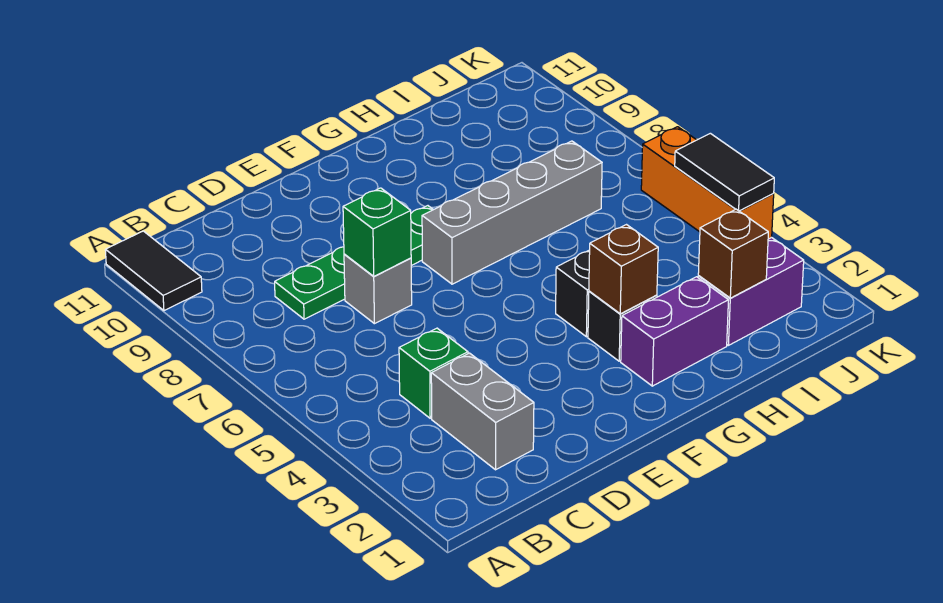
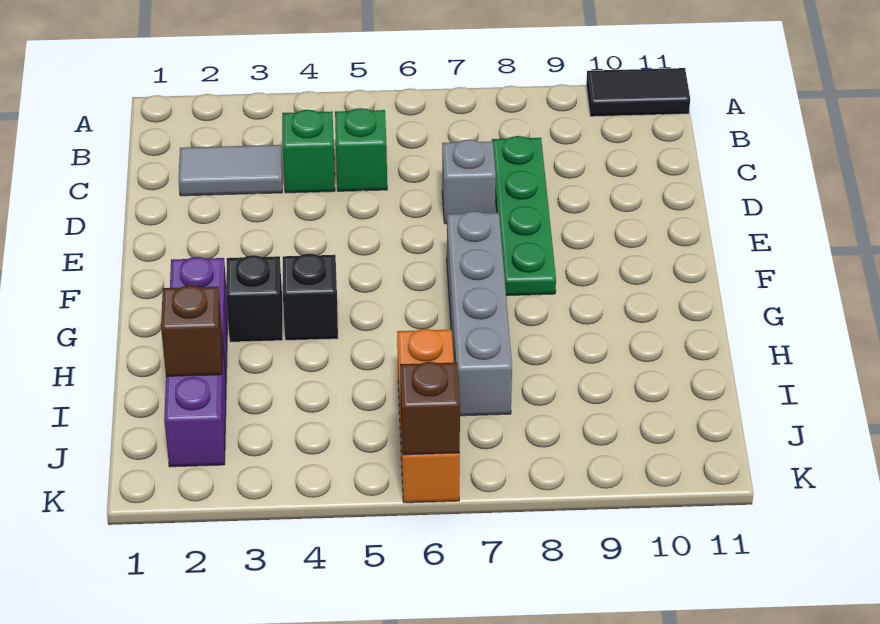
grey brick C2:C3 level 1 -> grey tile C2:C3 level 1
green brick D7 level 2 -> green brick C5 level 1
brown brick G3 level 2 -> brown brick K6 level 2
orange brick K4:K6 level 1 -> orange brick I6:K6 level 1
black tile K4:K5 level 2 -> none

